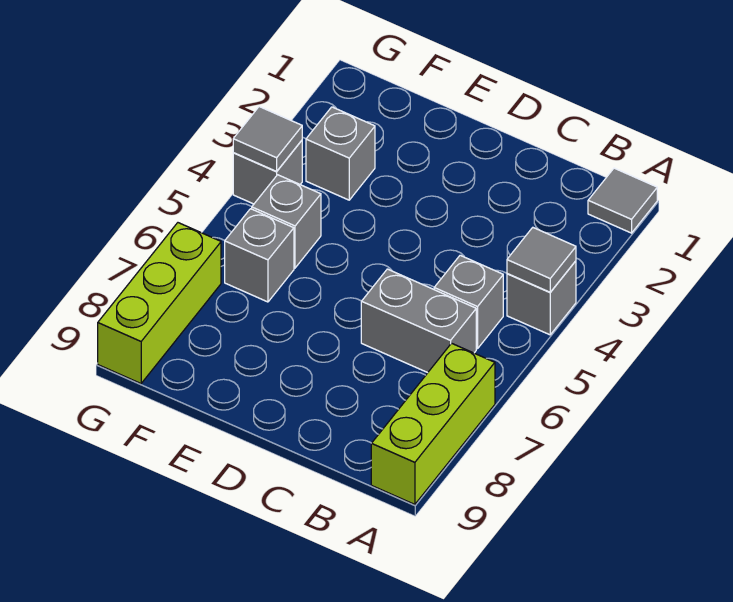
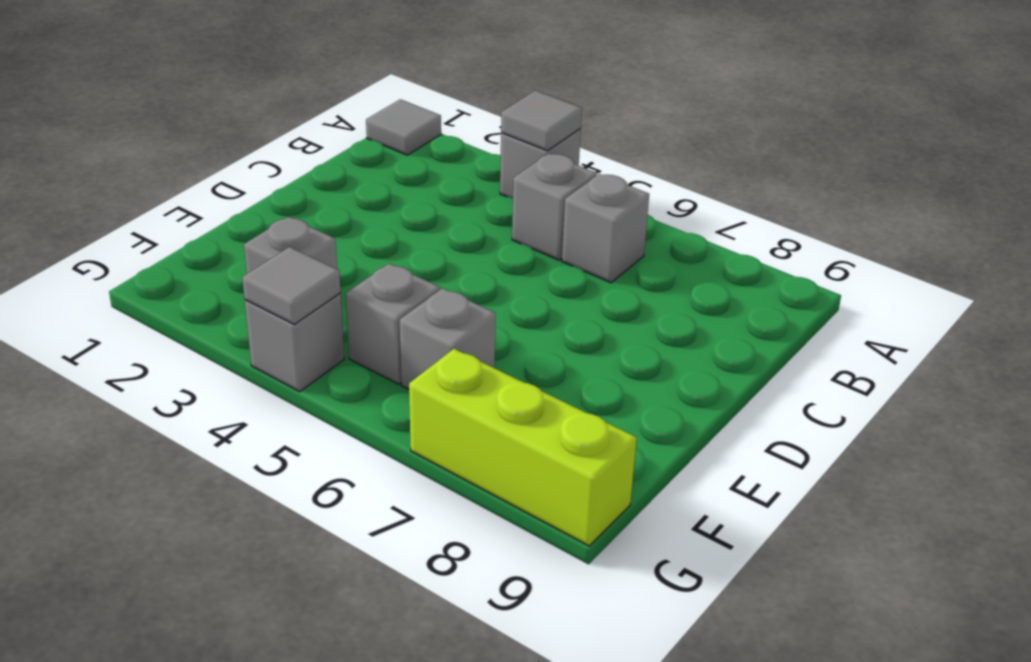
lime brick A7:A9 level 1 -> none
grey brick B6:C6 level 1 -> grey brick B6 level 1

